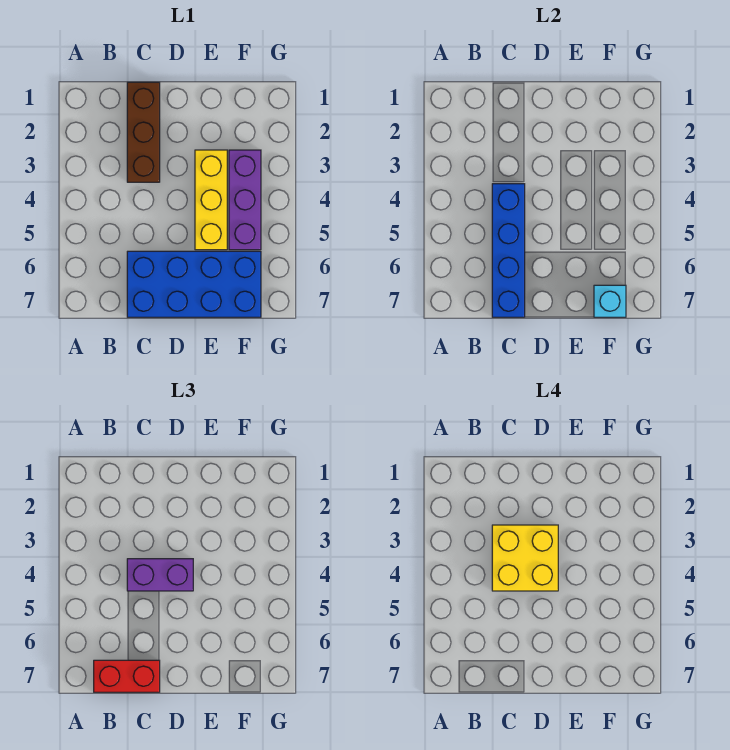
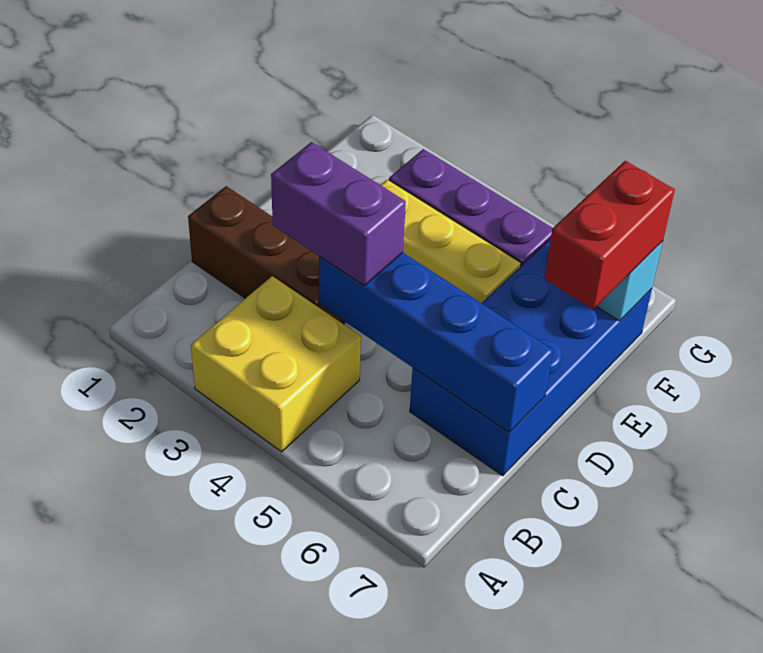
red brick B7:C7 level 3 -> red brick E7:F7 level 3
yellow brick C3:D4 level 4 -> yellow brick A3:B4 level 1
purple brick C4:D4 level 3 -> purple brick C3:C4 level 3

